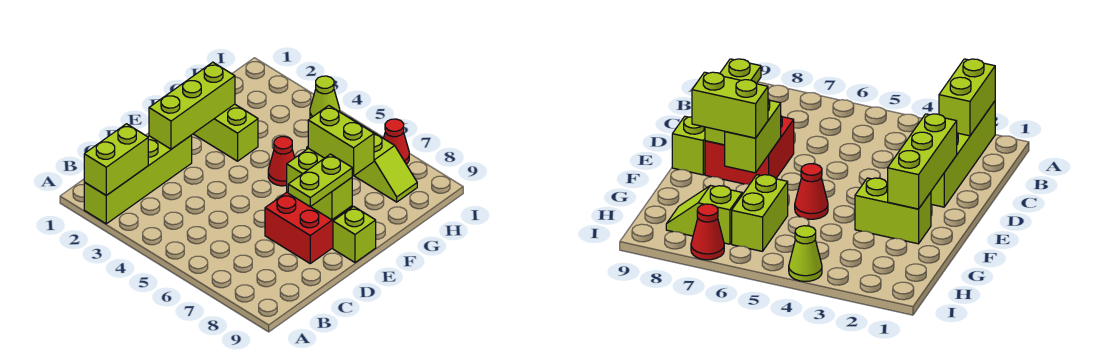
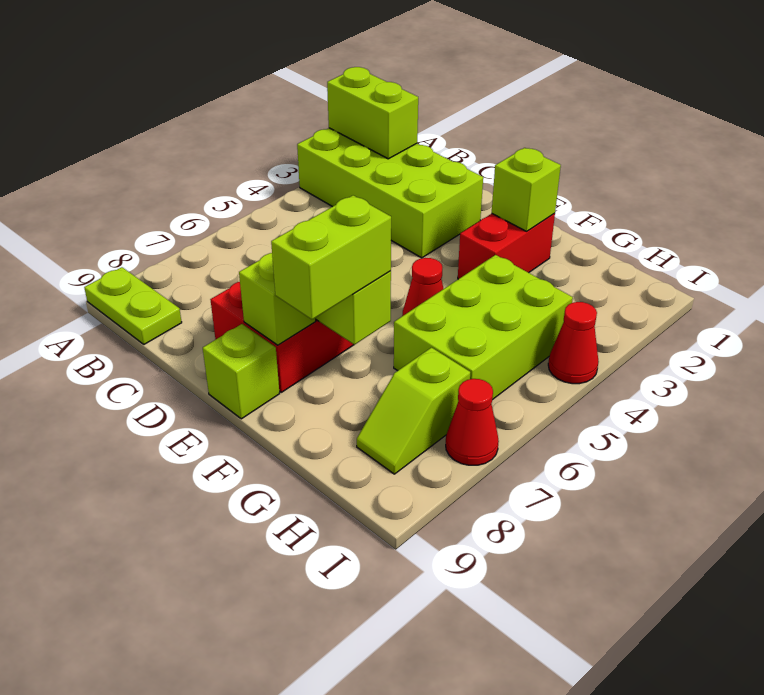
lime brick A2:D2 level 1 -> lime brick A2:D3 level 1
lime brick D2:F2 level 2 -> lime brick F2 level 2
lime plate D8:E8 level 3 -> lime plate A9:B9 level 1
lime brick F2:F3 level 1 -> red brick F2:F3 level 1
lime brick G6:H6 level 1 -> lime brick G4:H6 level 1
lime cone I4 level 1 -> red cone I4 level 1

